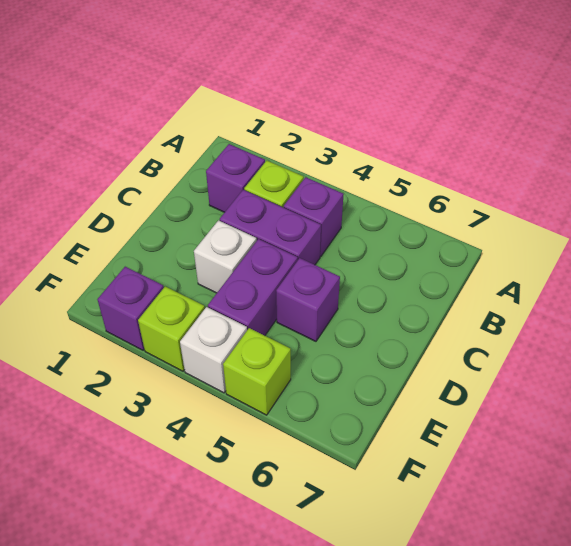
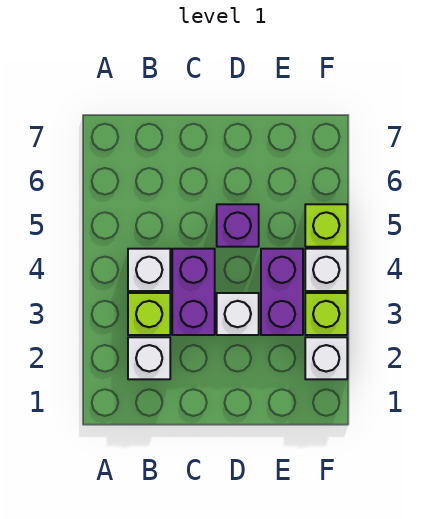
purple brick B2 level 1 -> white brick B2 level 1
purple brick B4 level 1 -> white brick B4 level 1
purple brick D4:E4 level 1 -> purple brick E3:E4 level 1
purple brick F2 level 1 -> white brick F2 level 1

